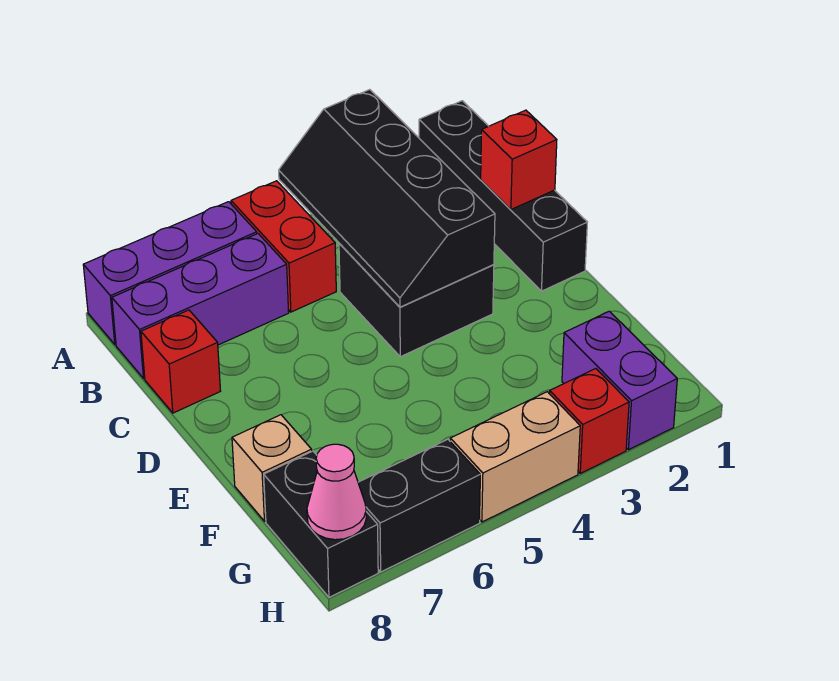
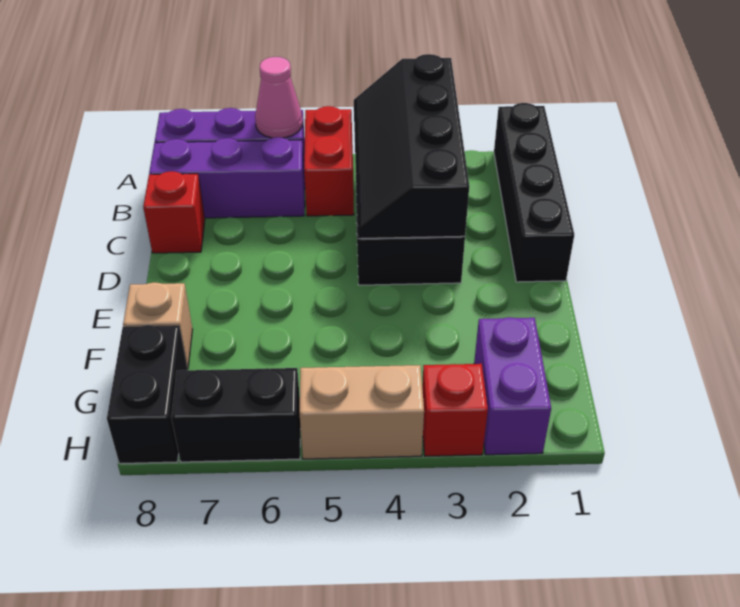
red brick C1 level 2 -> none
pink cone H8 level 2 -> pink cone A6 level 2

